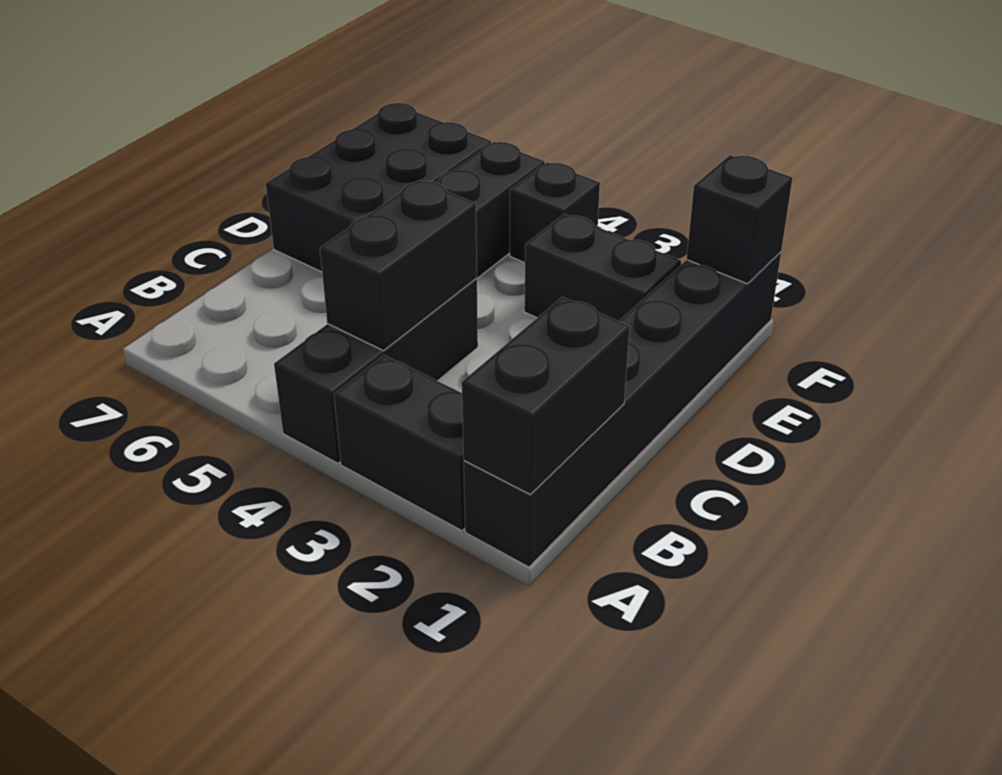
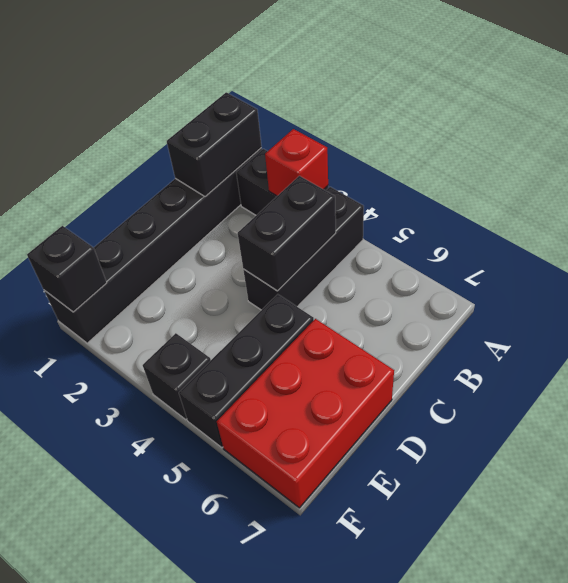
none -> red brick A3 level 2
black brick D6:F7 level 1 -> red brick D6:F7 level 1
black brick E2:E3 level 1 -> none

